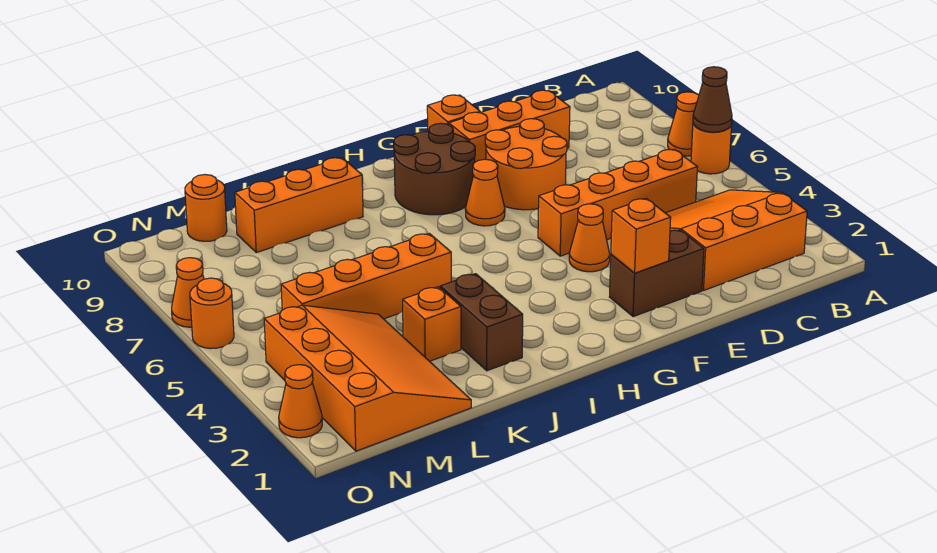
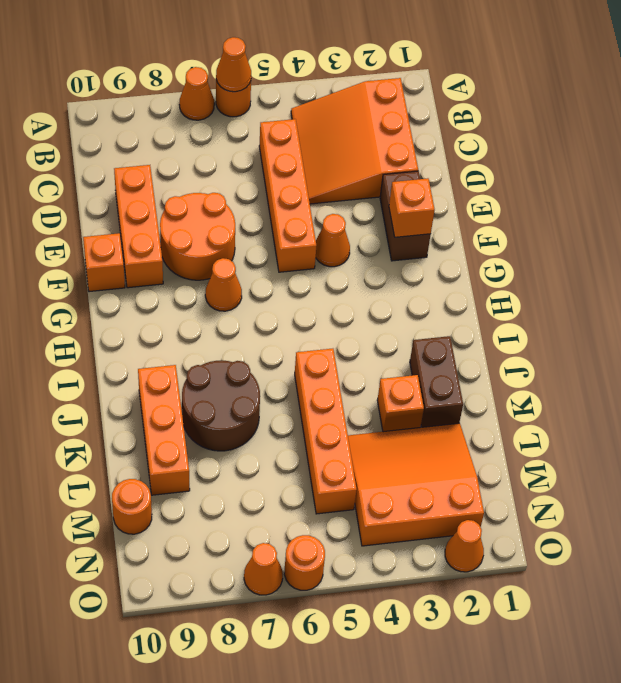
brown cone A6 level 2 -> orange cone A6 level 2
brown round brick G8:H9 level 1 -> brown round brick J7:K8 level 1
brown brick J2:J3 level 1 -> brown brick J2:K2 level 1
orange slope L1:N4 level 1 top N -> orange slope L2:N4 level 1 top N

